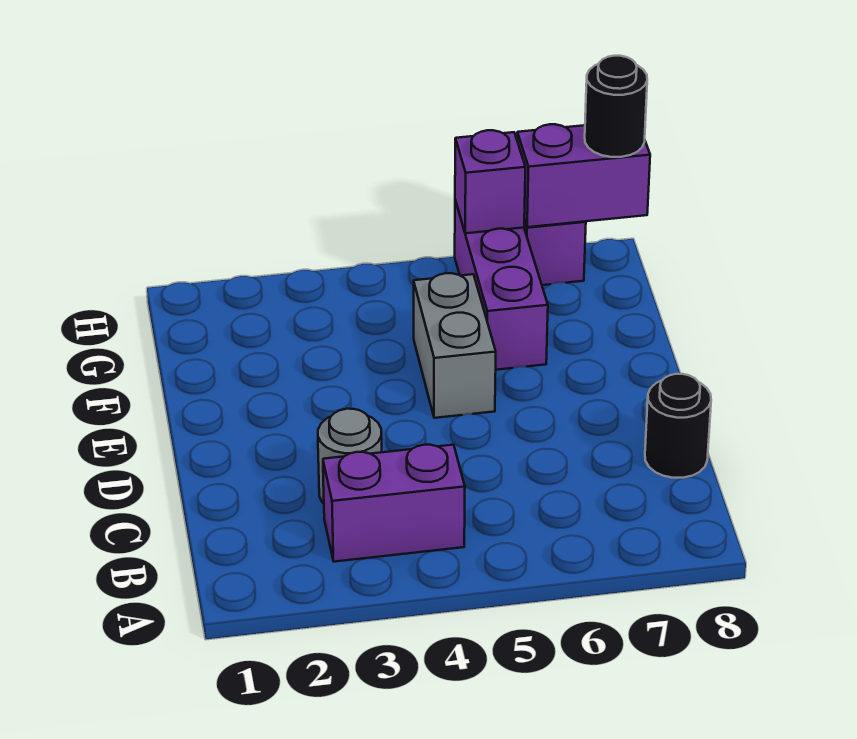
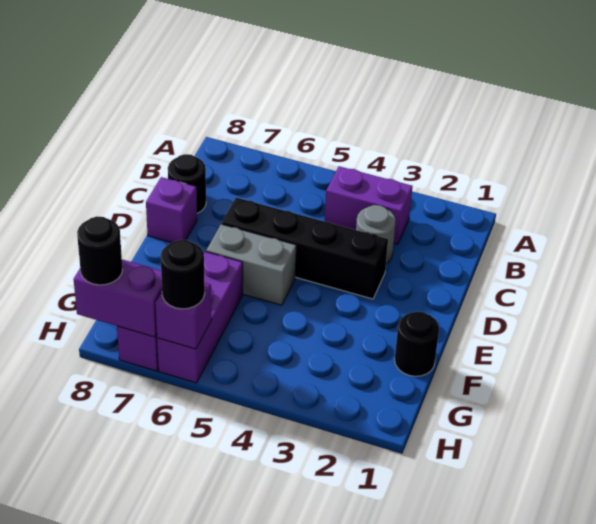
none -> black brick D3:D6 level 1
none -> purple brick D8 level 1
grey brick E5:F5 level 1 -> grey brick E5:E6 level 1
none -> black round brick F1 level 1
none -> black round brick H6 level 3

